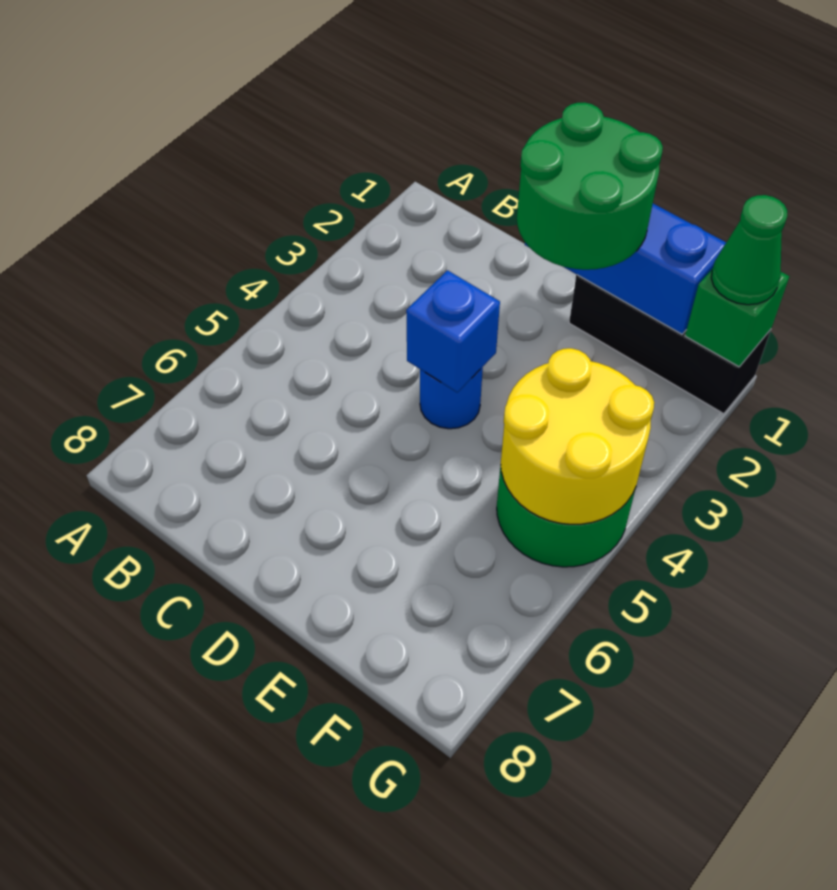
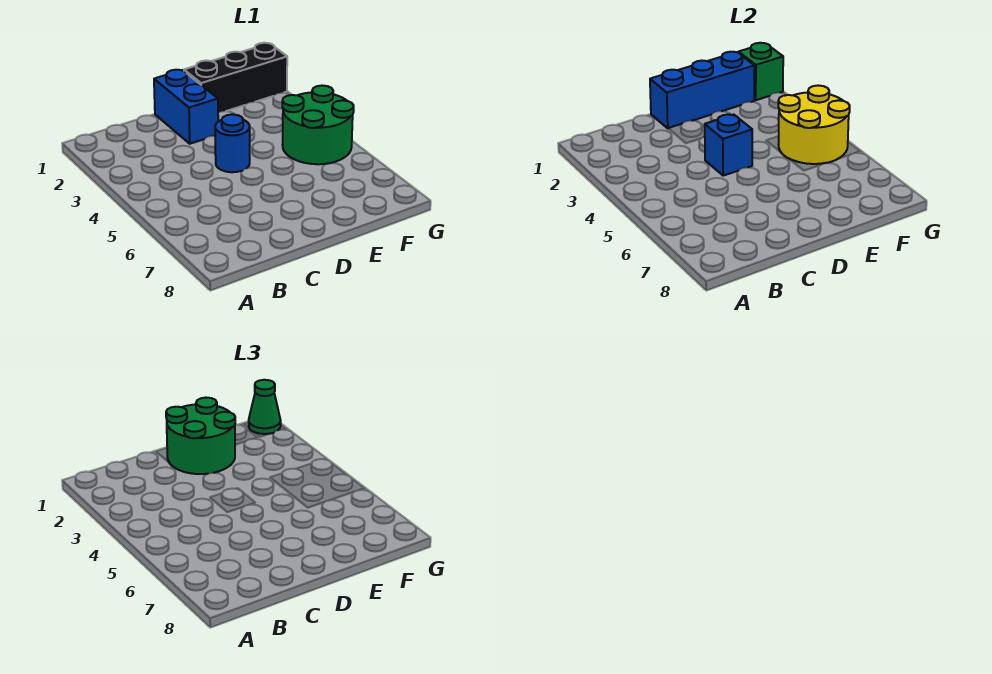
none -> blue brick D1:D2 level 1

